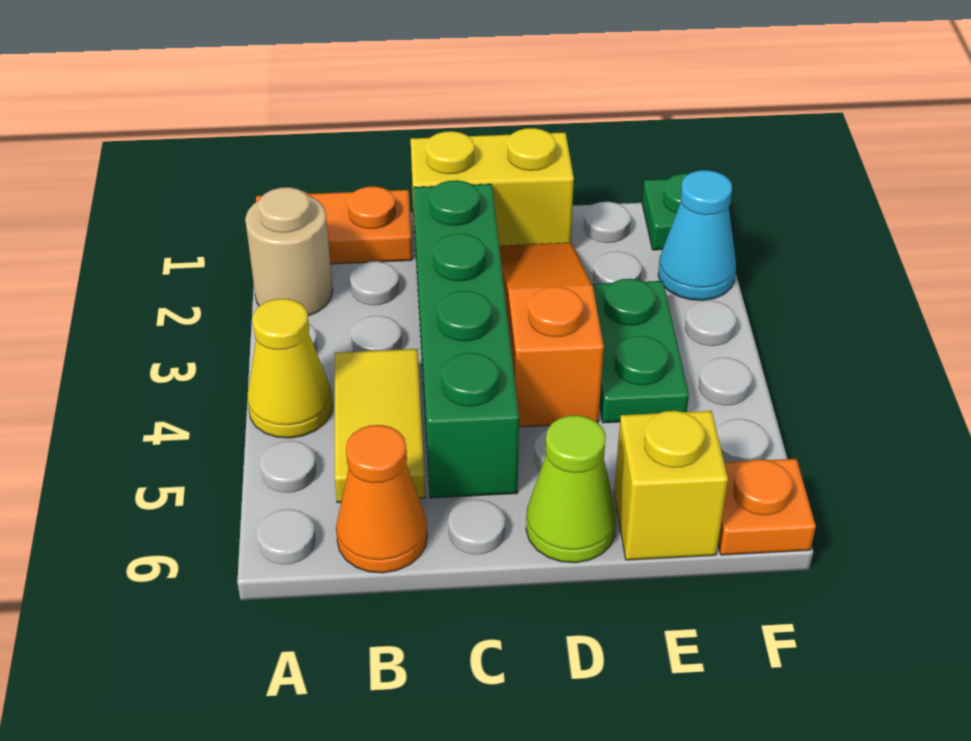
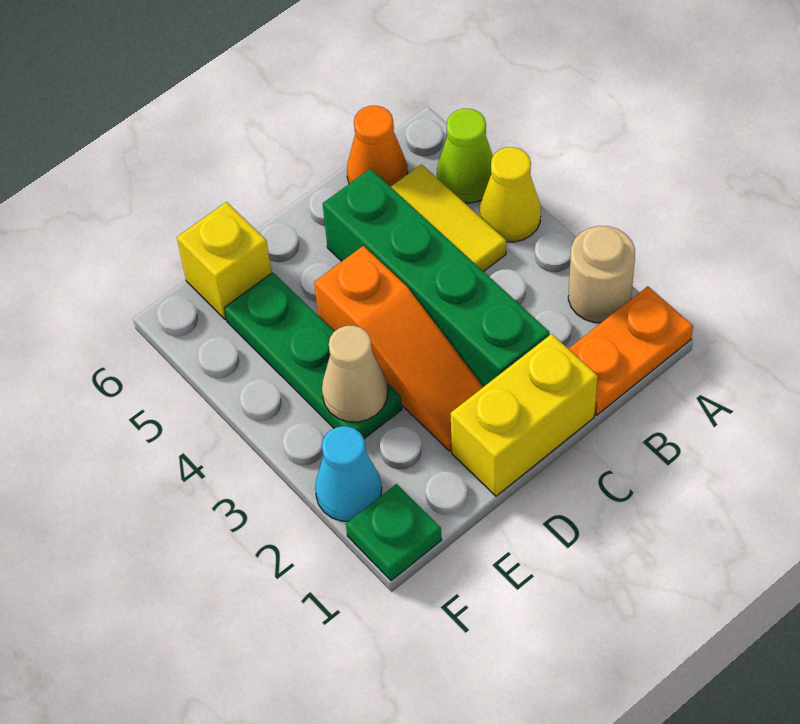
lime cone D6 level 1 -> lime cone A5 level 1
green plate E3:E4 level 1 -> green plate E3:E5 level 1
none -> tan cone E3 level 2
orange plate F6 level 1 -> none

